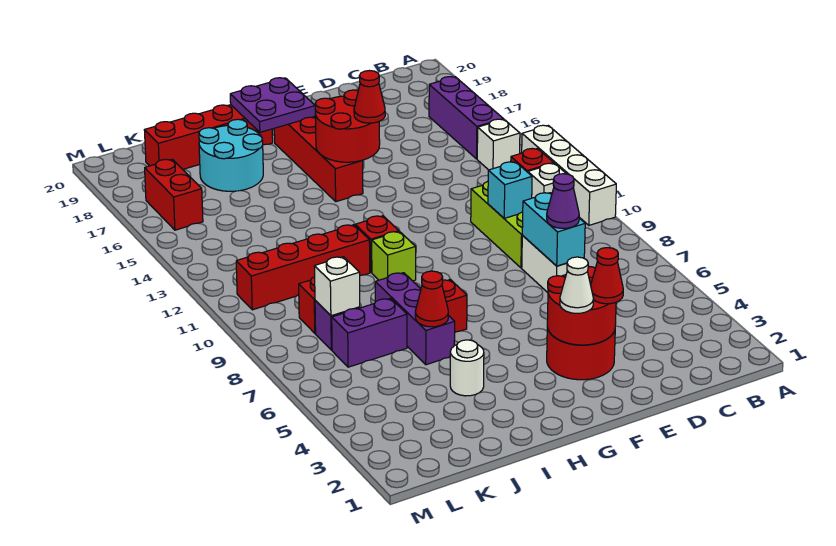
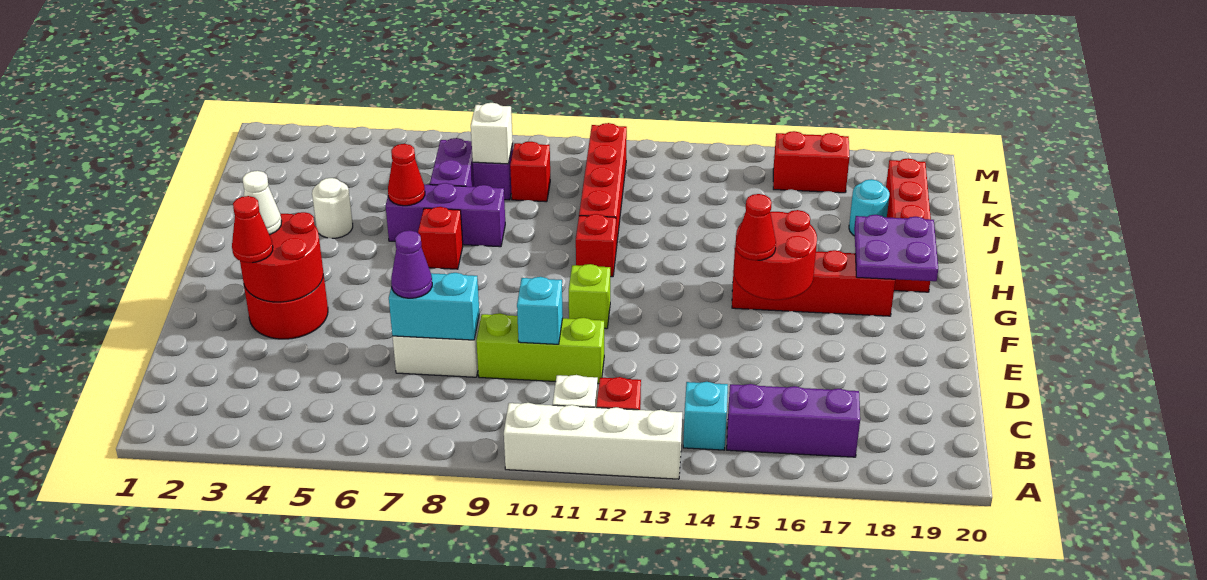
white brick B14 level 1 -> cyan brick B14 level 1
lime brick H10 level 1 -> lime brick F11 level 1
cyan round brick I17:J18 level 1 -> cyan round brick J18 level 1

